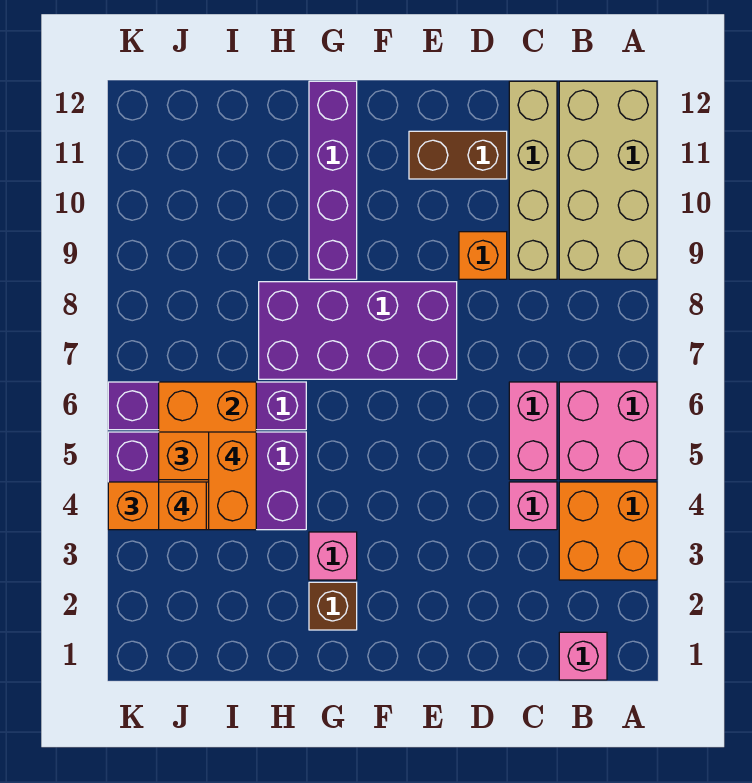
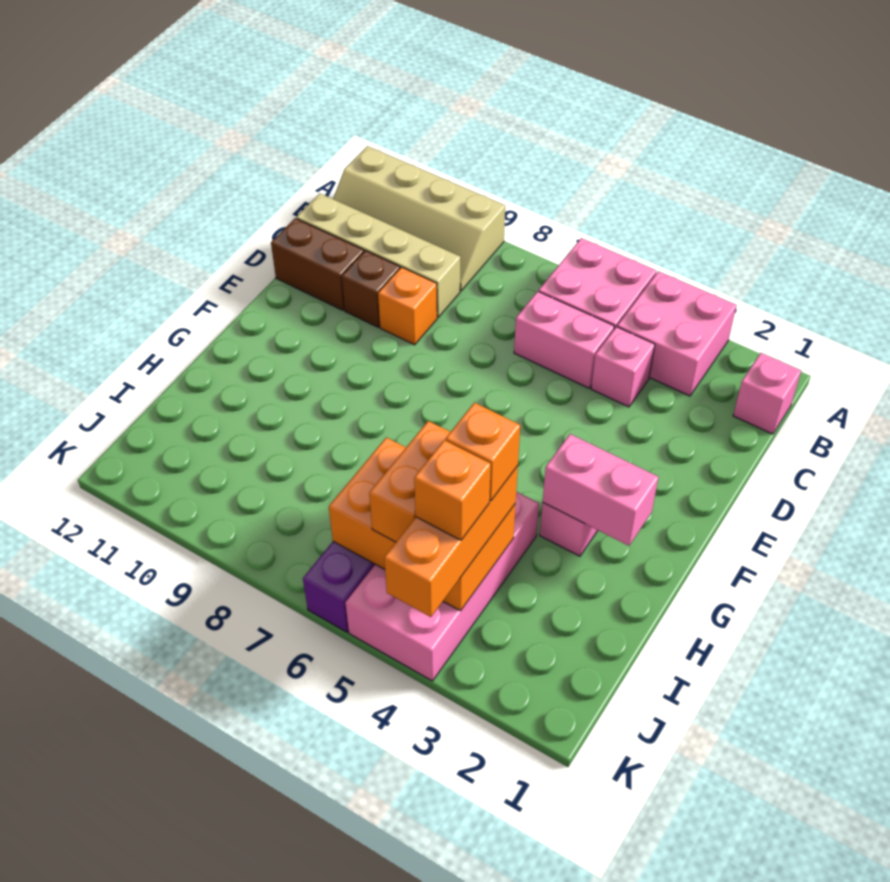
orange brick A3:B4 level 1 -> pink brick A3:B4 level 1
tan brick A9:B12 level 1 -> tan slope A9:B12 level 1 top A
brown brick D11:E11 level 1 -> brown brick D11:D12 level 1
purple brick E7:H8 level 1 -> none
brown brick G2 level 1 -> brown brick D10 level 1
none -> pink brick G2:G3 level 2
purple brick G9:G12 level 1 -> none
purple brick H4:K5 level 1 -> pink brick H4:K5 level 1
orange brick I4:I5 level 4 -> orange brick I4 level 4

